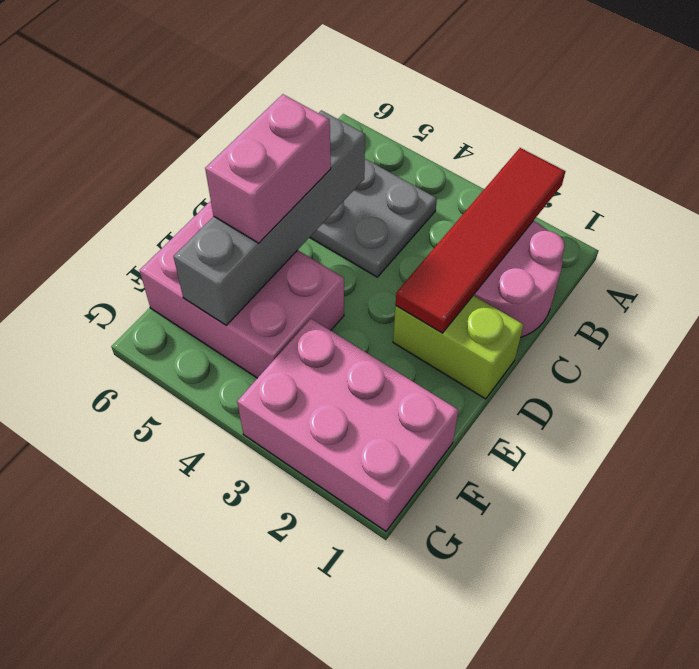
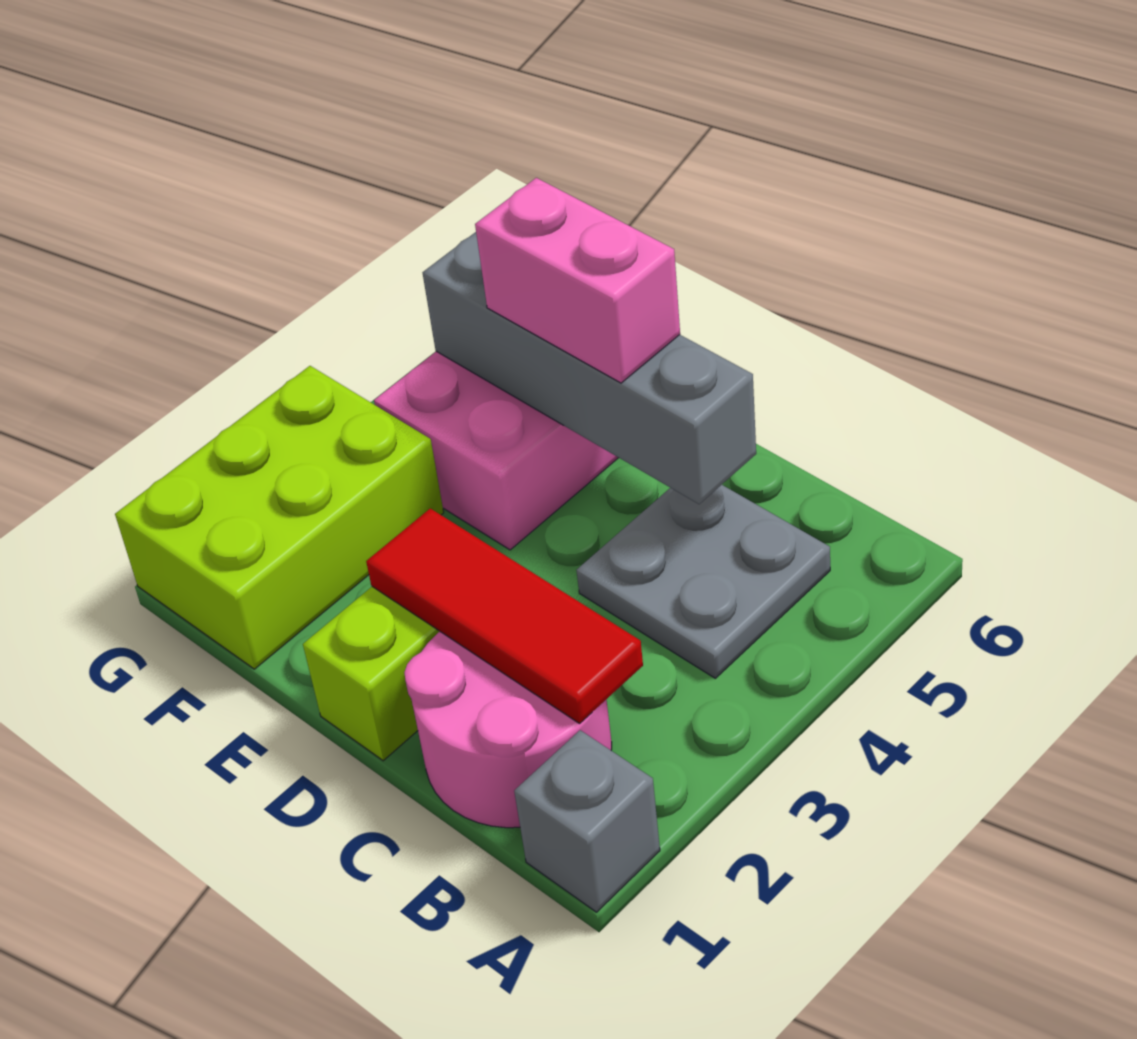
none -> grey brick A1 level 1
red tile A2:D2 level 2 -> red tile B2:D2 level 2
pink brick F1:G3 level 1 -> lime brick F1:G3 level 1

